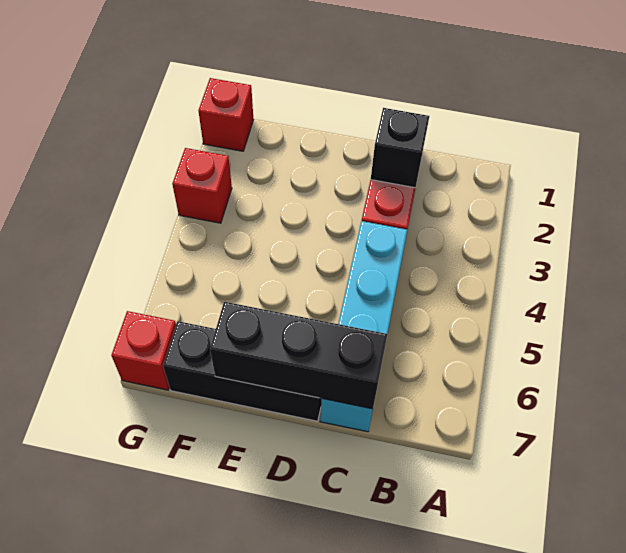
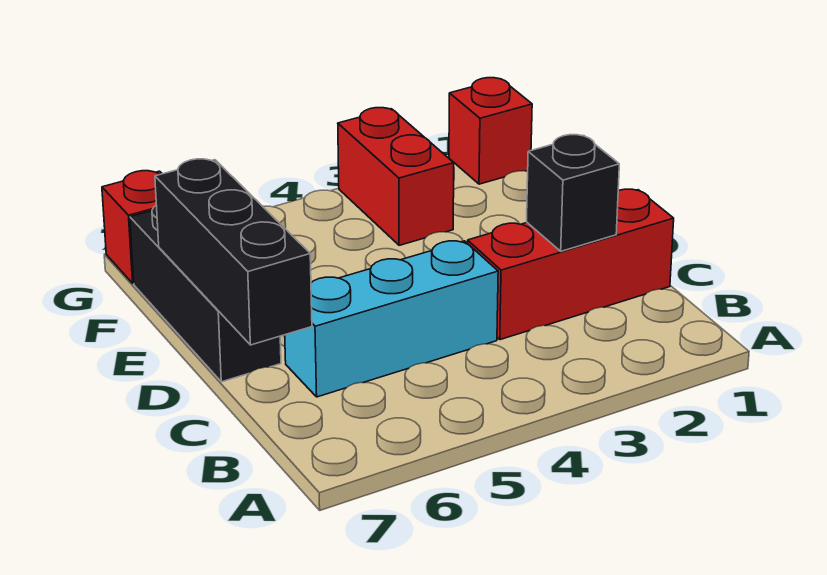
cyan brick C4:C7 level 1 -> cyan brick C4:C6 level 1
red brick G3 level 1 -> red brick F3:G3 level 1

